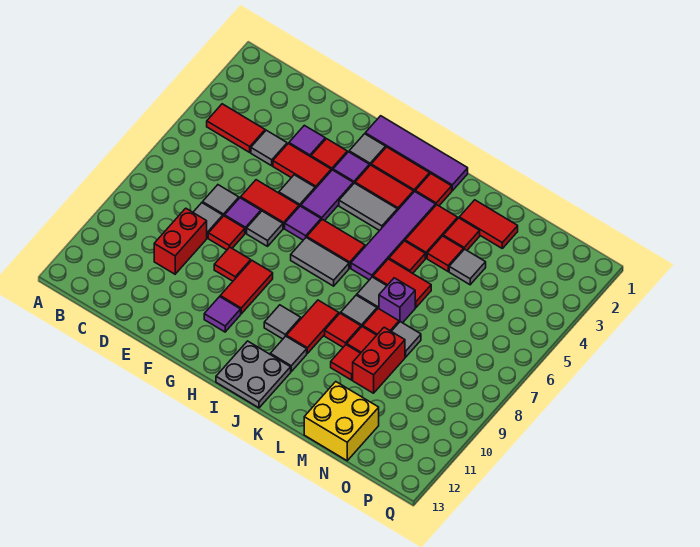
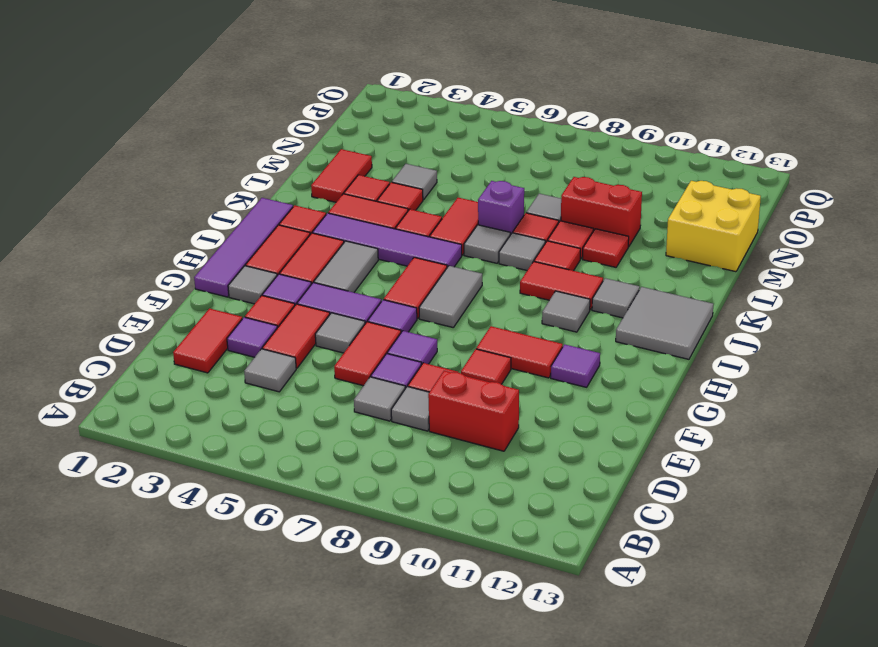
red tile B4:C4 level 1 -> red tile D2:E2 level 1
grey tile F7 level 1 -> purple tile F7 level 1
grey plate I12:J13 level 1 -> grey tile I12:J13 level 1

